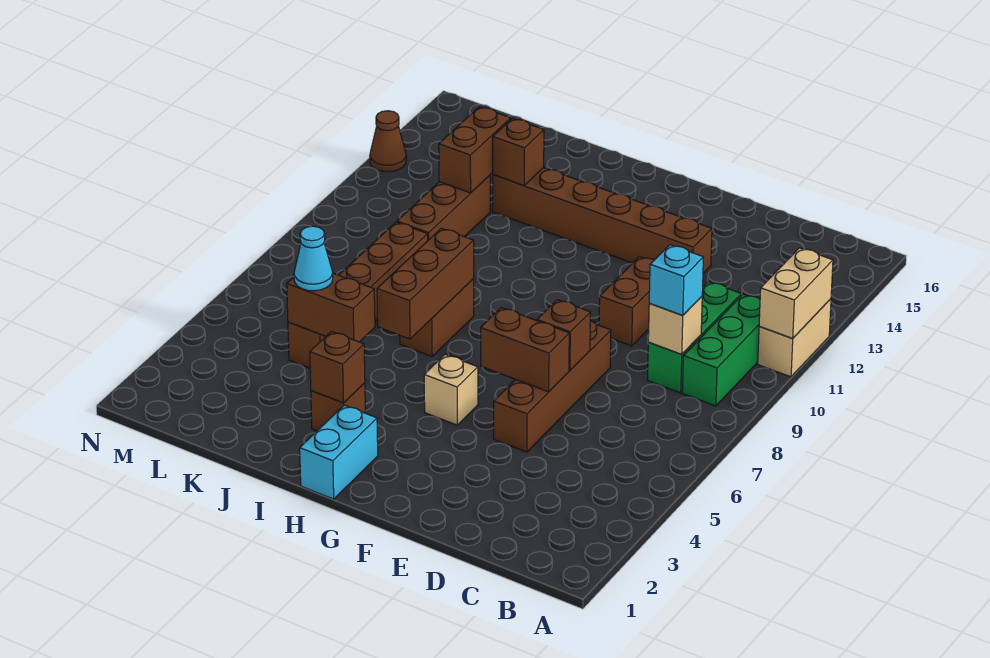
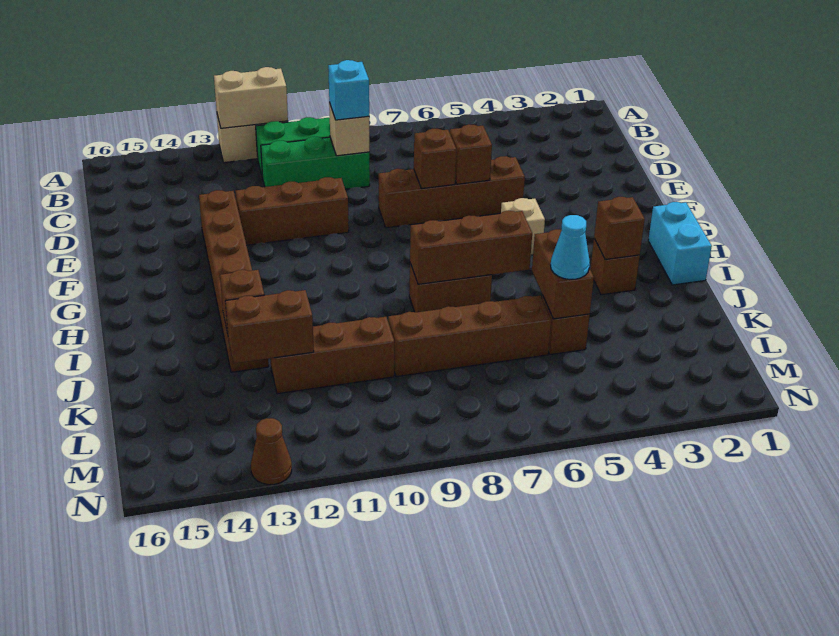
brown brick E6:F6 level 2 -> brown brick E6 level 2
brown brick E10:E11 level 1 -> brown brick E10:E12 level 1
cyan brick H1:H2 level 1 -> cyan brick H1:I1 level 1

